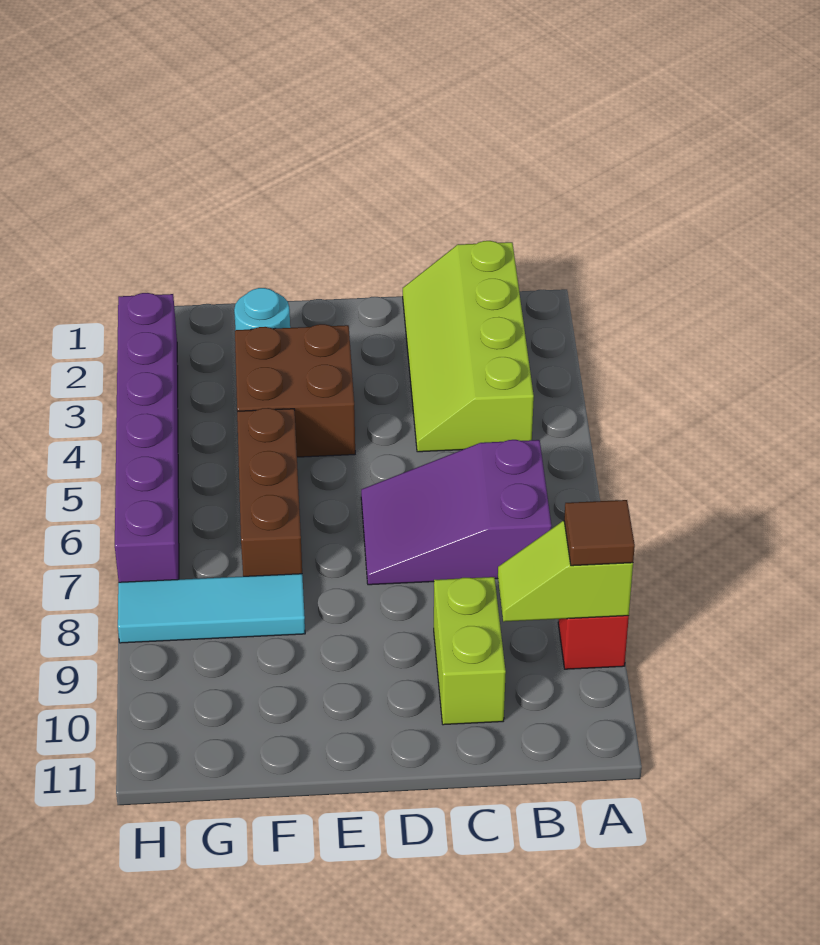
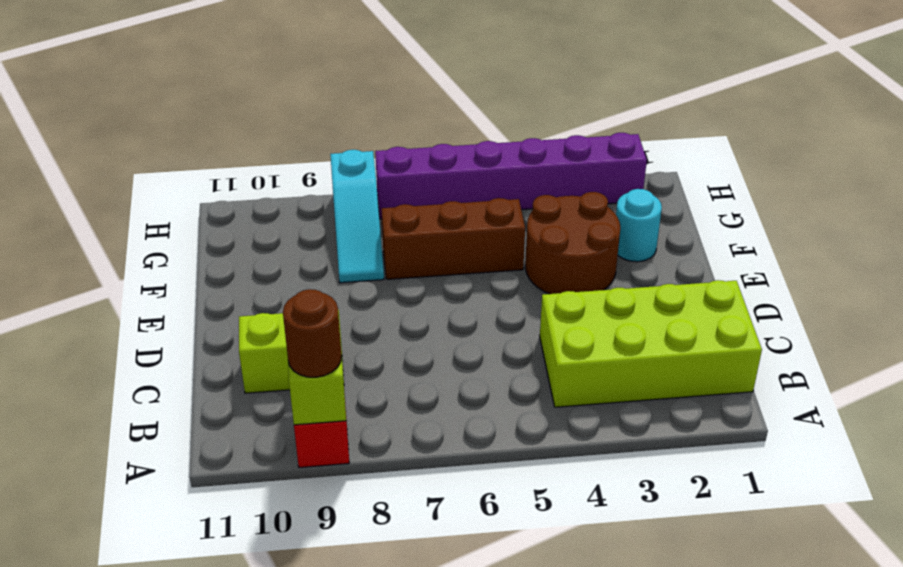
brown tile A9 level 3 -> brown round brick A9 level 3
lime slope B1:C4 level 1 top B -> lime brick B1:C4 level 1
purple slope B6:D7 level 1 top B -> none
brown brick E3:F4 level 1 -> brown round brick E3:F4 level 1
cyan tile F8:H8 level 1 -> cyan slope F8:H8 level 1 top H

